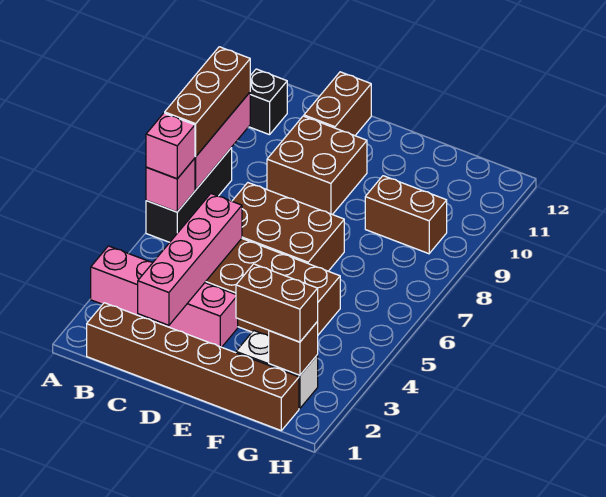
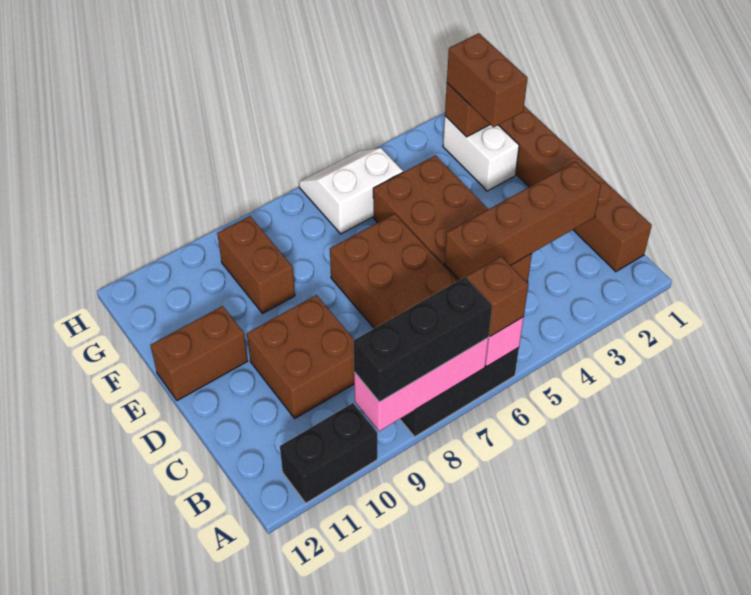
pink brick A3:D3 level 1 -> none
pink brick A6 level 3 -> brown brick A6 level 3
brown brick A7:A9 level 3 -> black brick A7:A9 level 3
black brick A11 level 1 -> black brick A10:A11 level 1
pink brick C2:C5 level 2 -> brown brick C2:C5 level 2
brown brick C11:C12 level 1 -> brown brick E11:E12 level 1
none -> white slope G5:H6 level 1 top G

